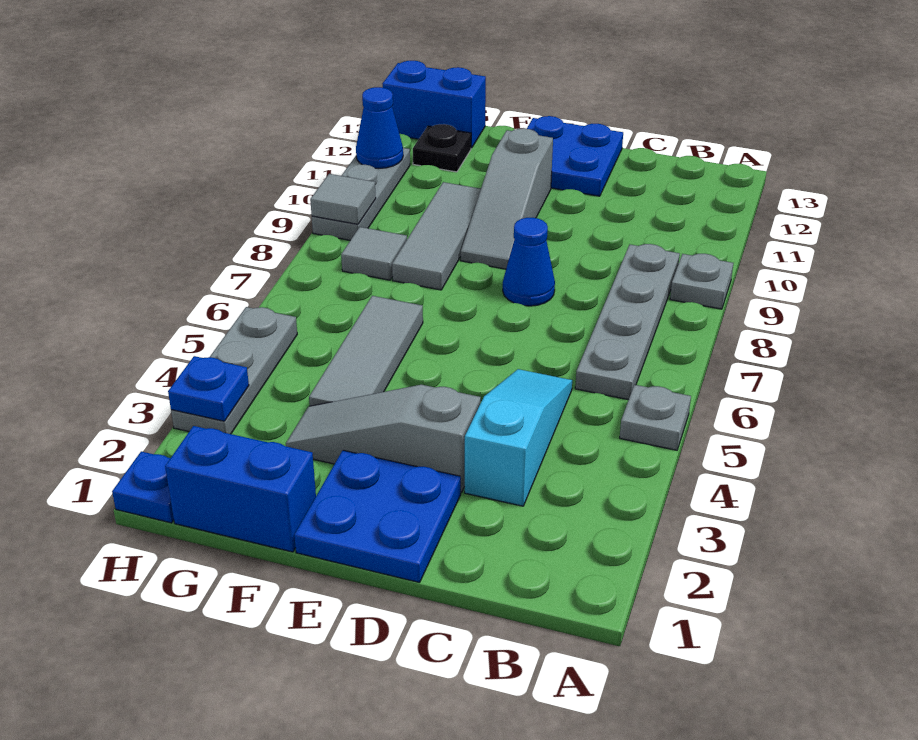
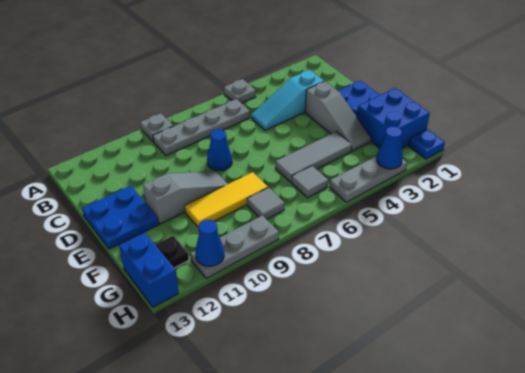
blue brick F1:G1 level 1 -> blue brick F1:G2 level 1
grey tile F8:F10 level 1 -> yellow tile F8:F10 level 1
blue plate H3 level 2 -> blue cone H3 level 2
grey tile H9 level 2 -> grey tile G6 level 1

